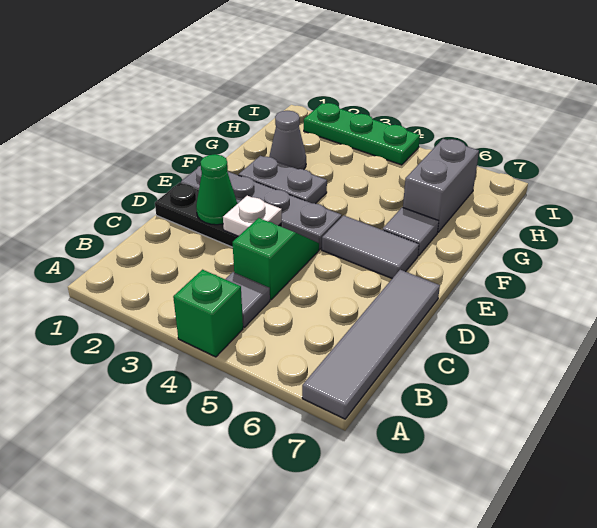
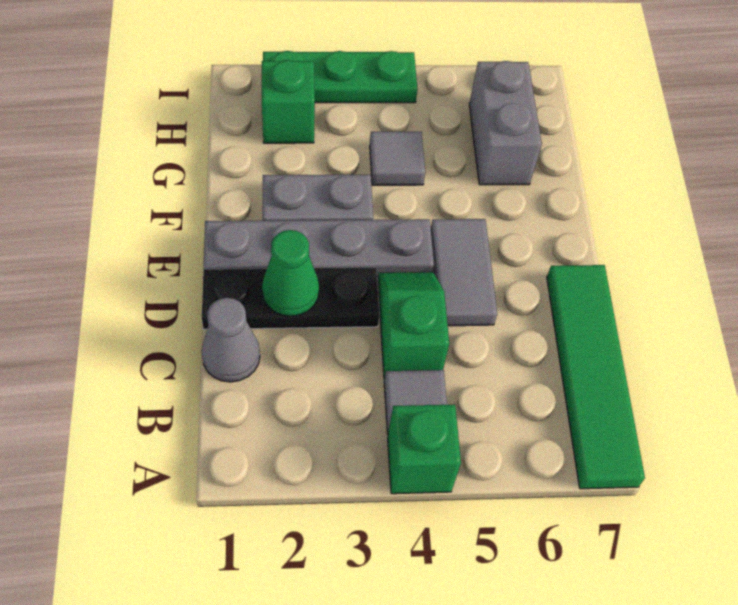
grey tile A7:D7 level 1 -> green tile A7:D7 level 1
white plate D3 level 2 -> none
grey tile E5:E6 level 1 -> grey tile D5:E5 level 1
grey tile F6 level 1 -> grey tile G4 level 1
grey cone G2 level 1 -> grey cone C1 level 1
none -> green brick H2 level 1

